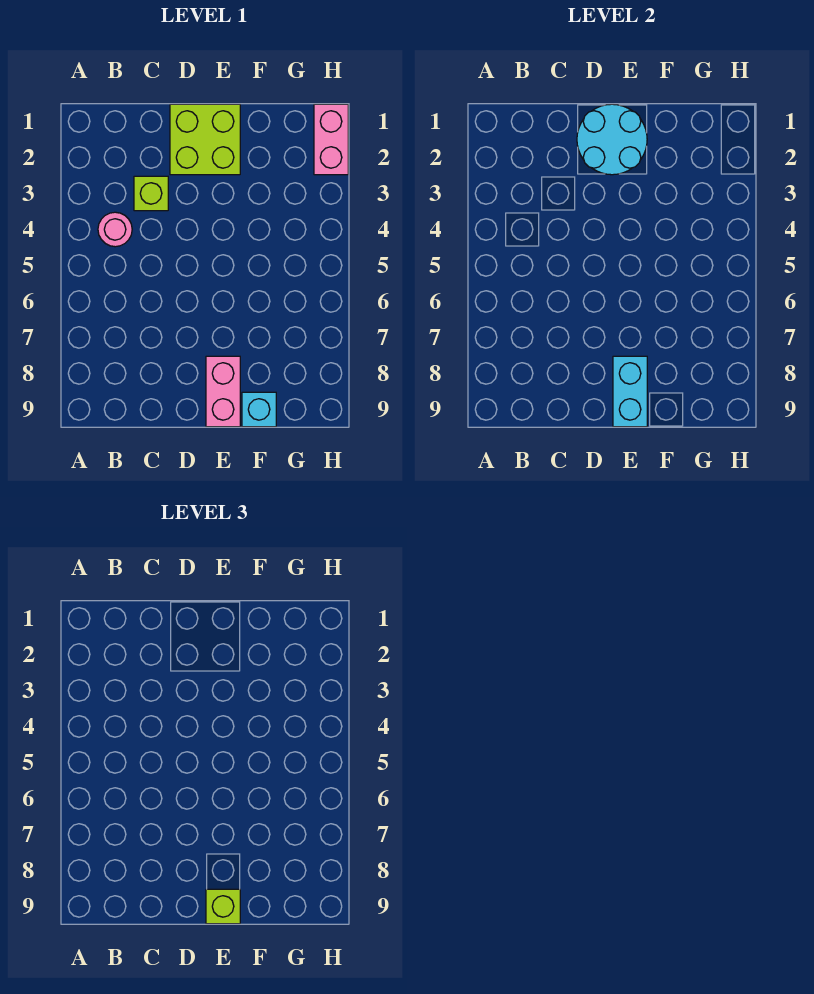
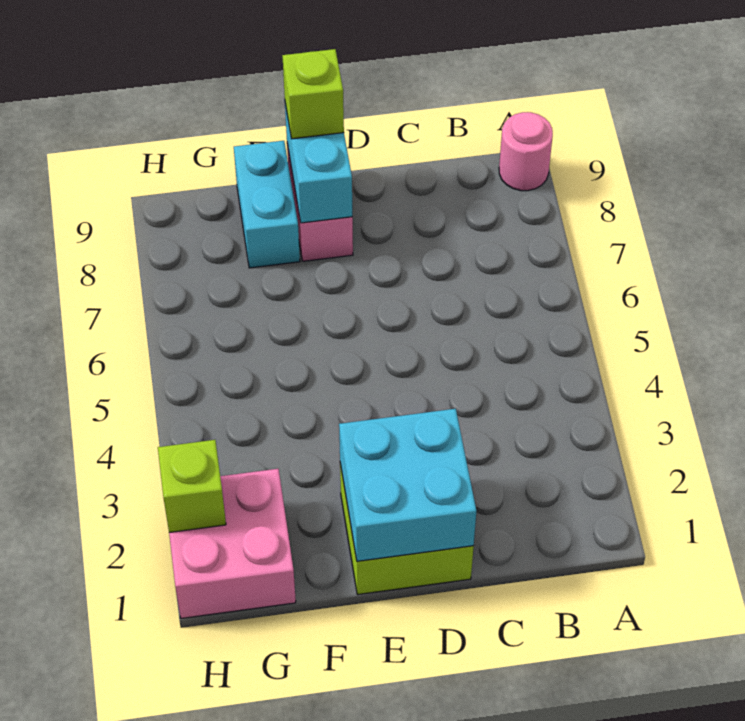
pink round brick B4 level 1 -> pink round brick A9 level 1
lime brick C3 level 1 -> lime brick H2 level 2
cyan round brick D1:E2 level 2 -> cyan brick D1:E2 level 2
cyan brick F9 level 1 -> cyan brick F8:F9 level 1
pink brick H1:H2 level 1 -> pink brick G1:H2 level 1

